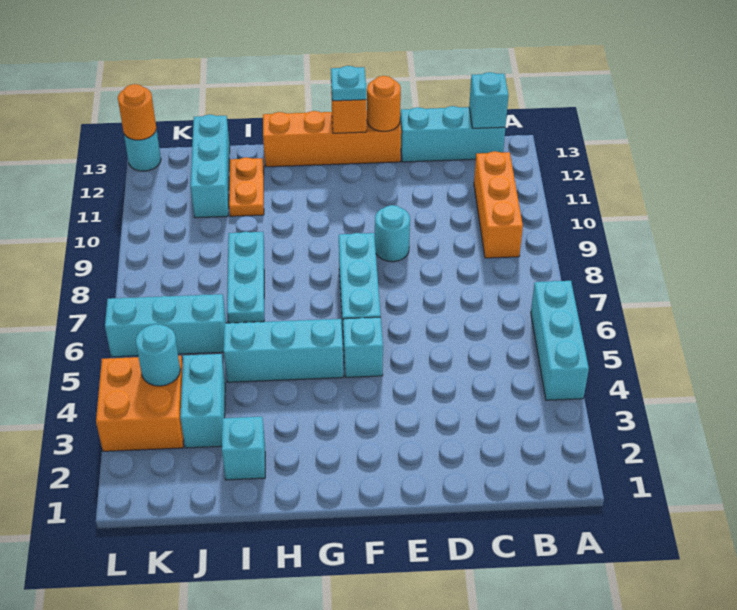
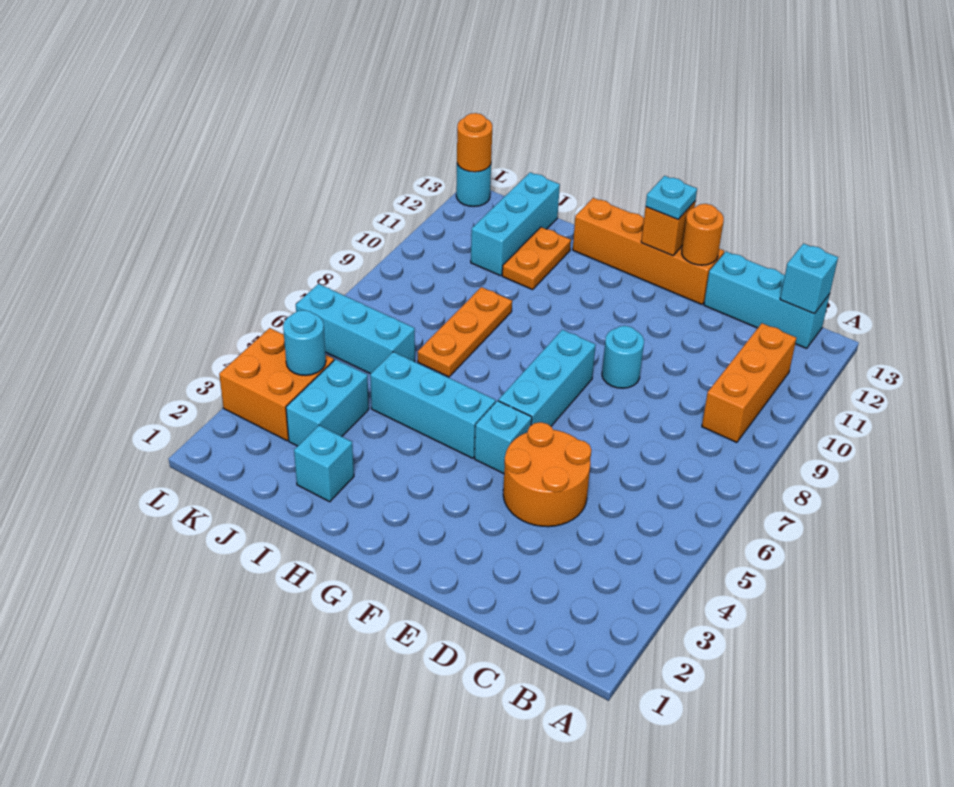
cyan brick A4:A6 level 1 -> none
none -> orange round brick D4:E5 level 1
cyan plate I7:I9 level 1 -> orange plate I7:I9 level 1

